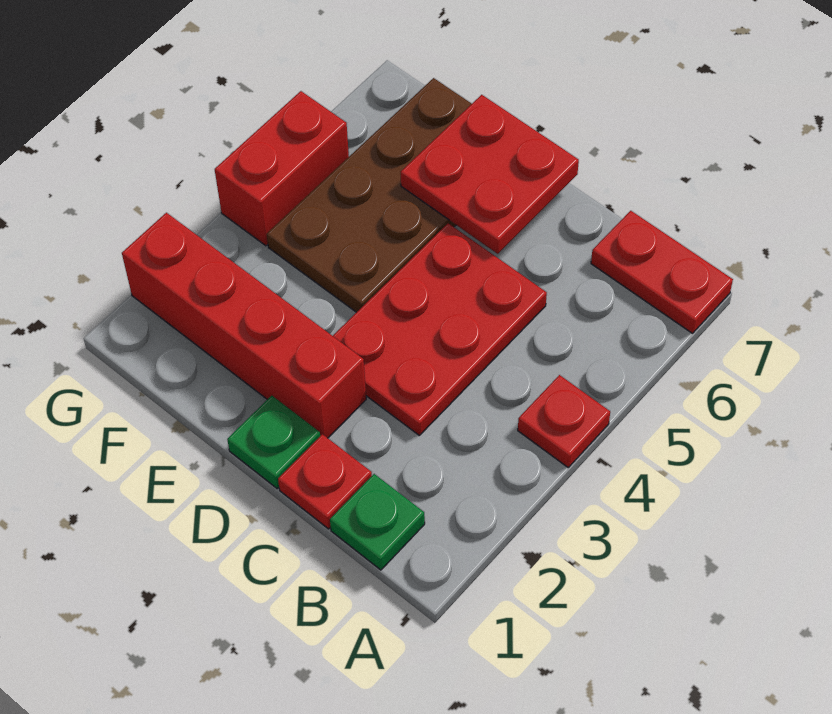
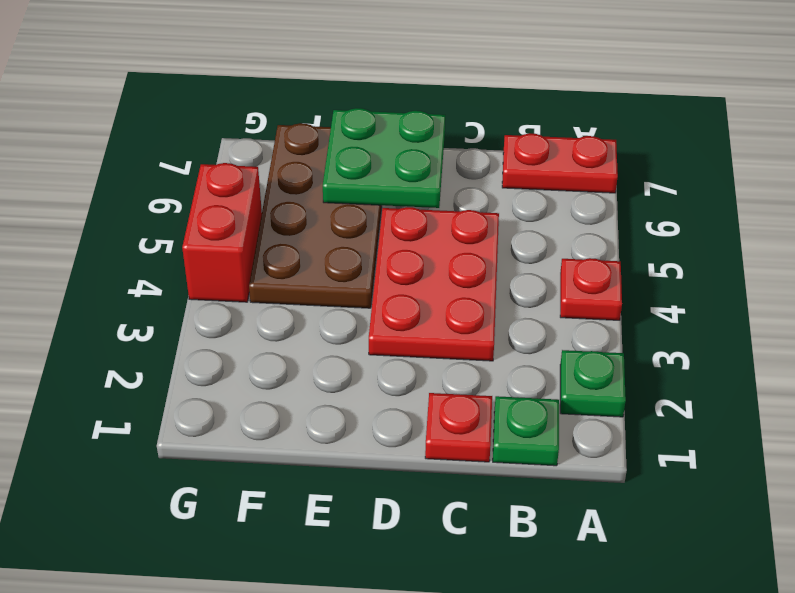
green plate D1 level 1 -> green plate A2 level 1
red brick D2:G2 level 1 -> none
red plate D6:E7 level 2 -> green plate D6:E7 level 2

